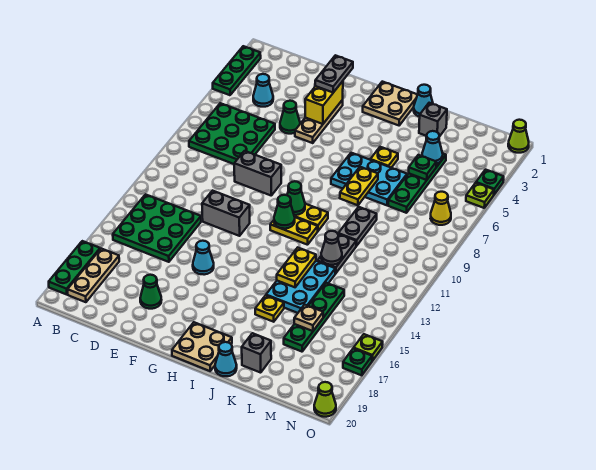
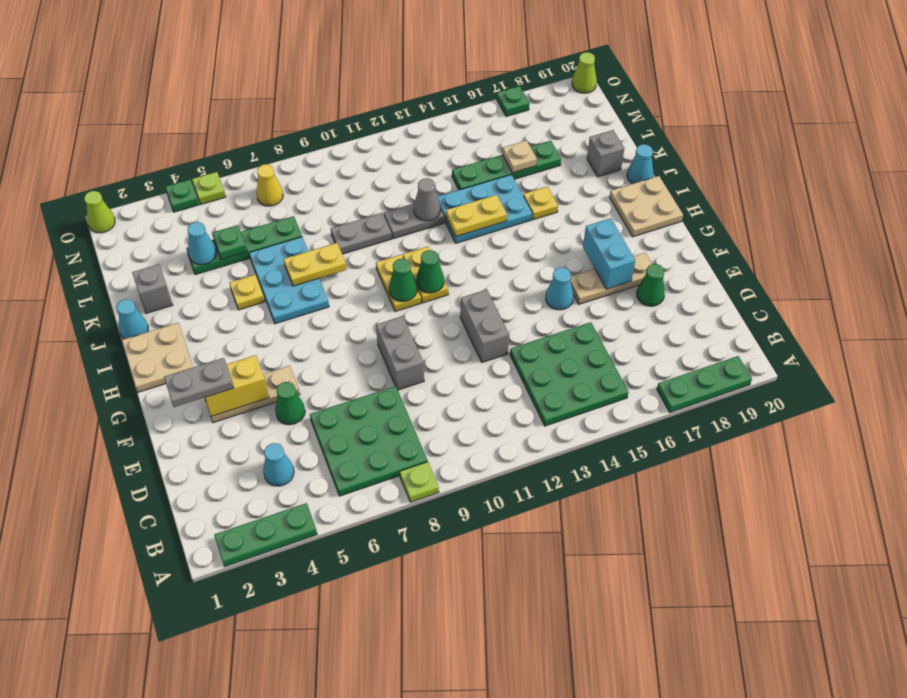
tan plate B17:B19 level 1 -> tan plate F16:F18 level 1
none -> cyan brick F17:G17 level 2
lime plate O16 level 1 -> lime plate A8 level 1

